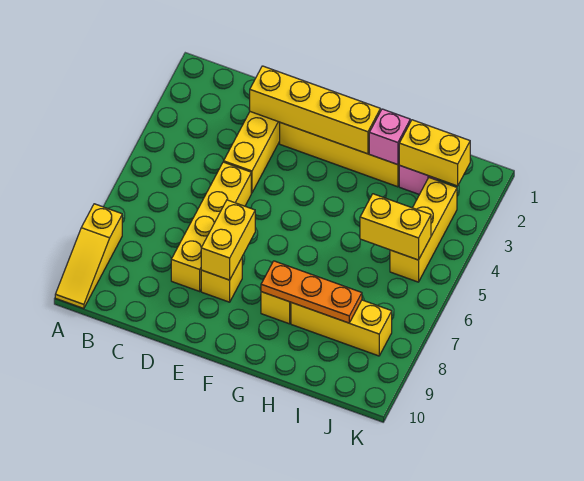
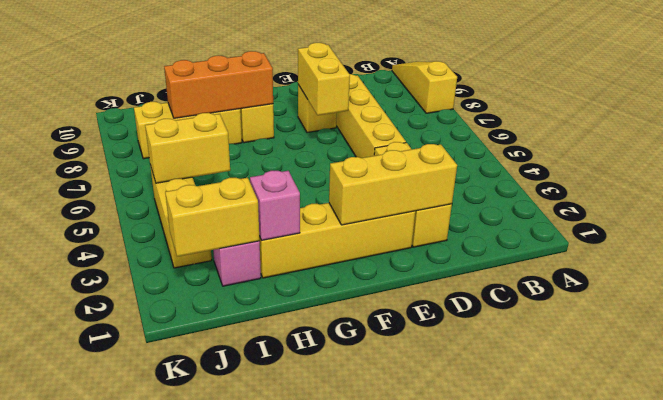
yellow brick D2:G2 level 2 -> yellow brick D2:F2 level 2
orange plate G8:I8 level 2 -> orange brick G8:I8 level 2

